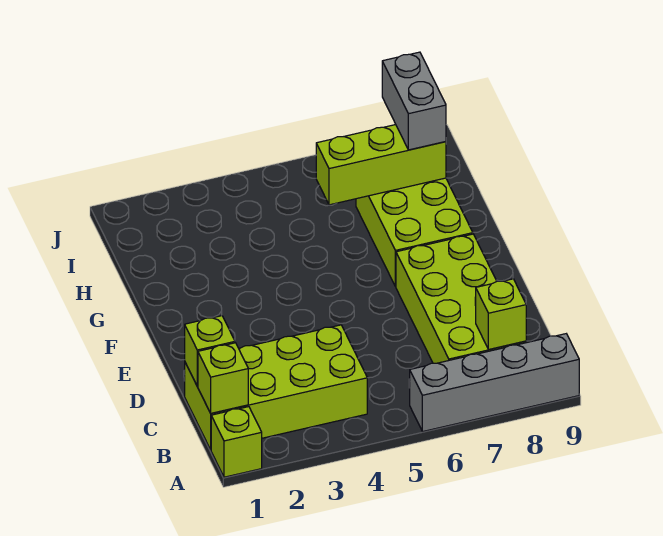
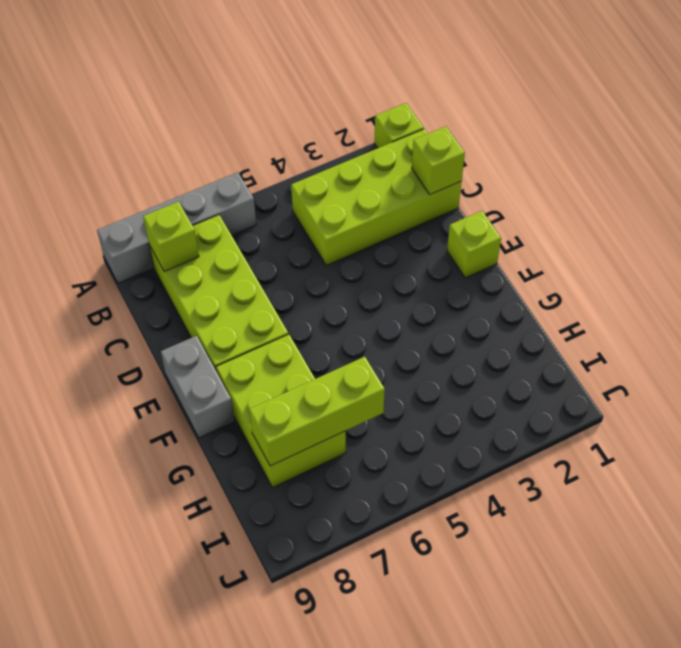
lime brick B1 level 2 -> lime brick E1 level 1
grey brick H8:I8 level 3 -> grey brick E9:F9 level 1

